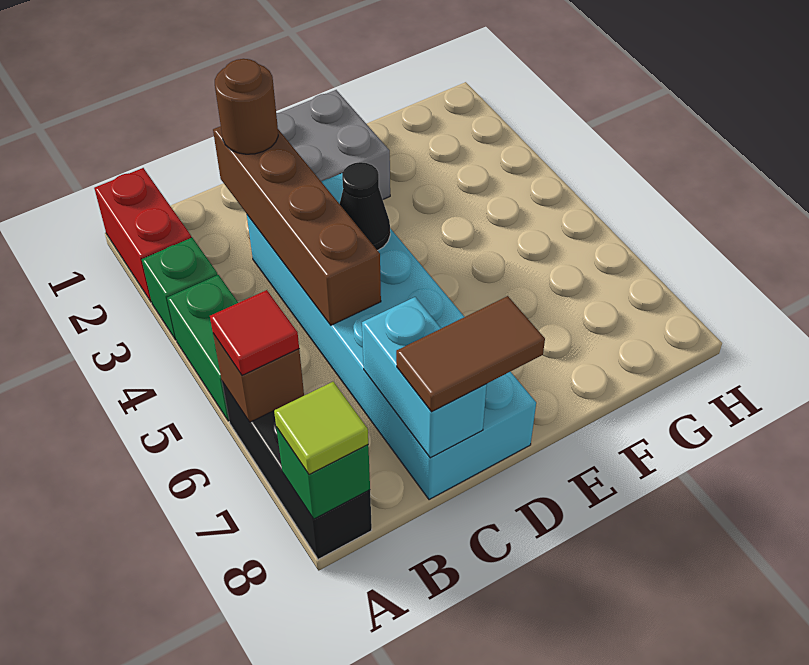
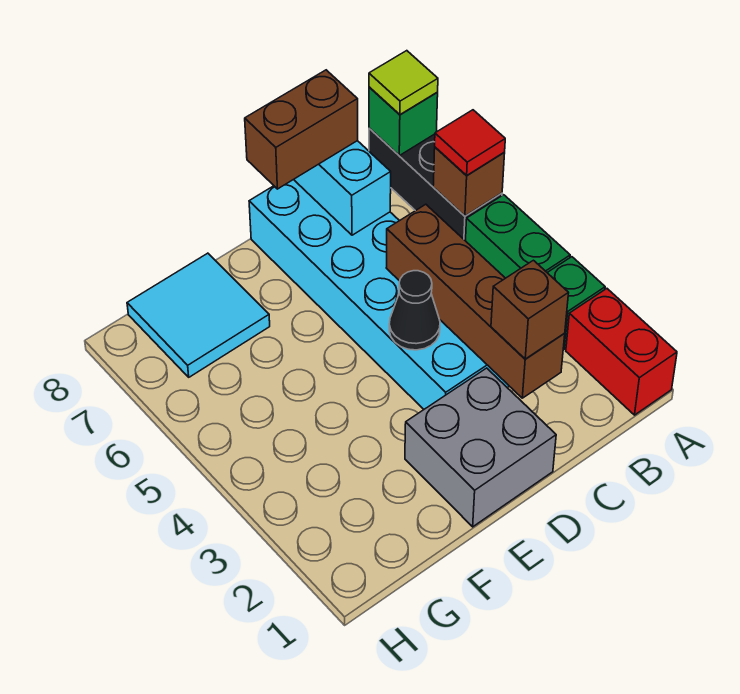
brown round brick C2 level 3 -> brown brick C2 level 3
brown tile C8:D8 level 3 -> brown brick C8:D8 level 3
none -> cyan tile F7:G8 level 1

